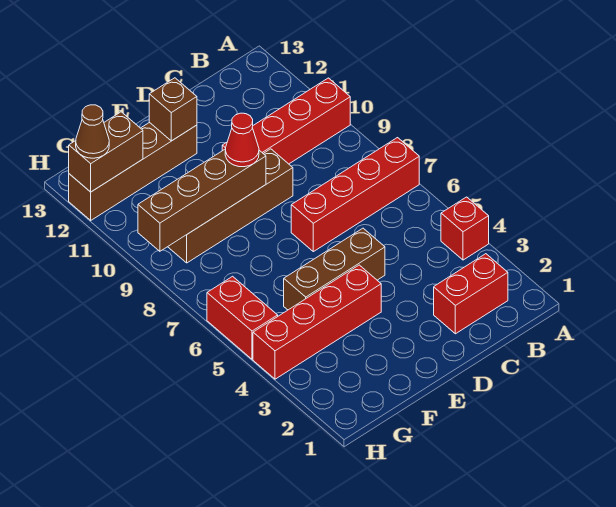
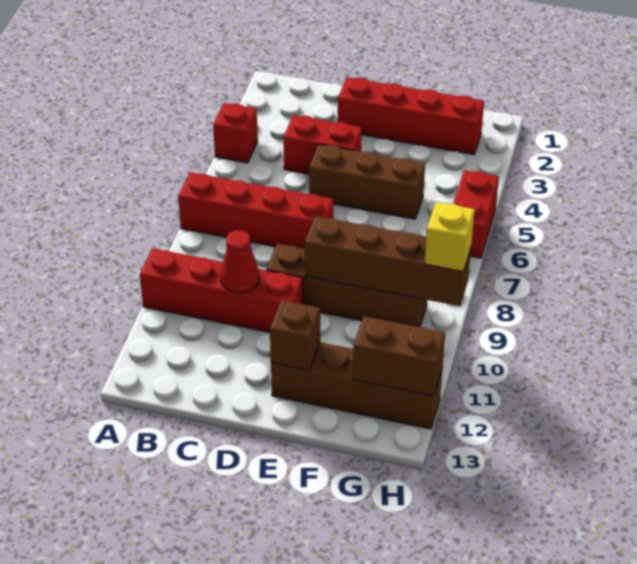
red brick B2:C2 level 1 -> red brick C4:D4 level 1
red brick E4:H4 level 1 -> red brick D2:G2 level 1
red cone E9 level 3 -> red cone C10 level 2
none -> yellow brick H9 level 3
brown cone H12 level 3 -> none

